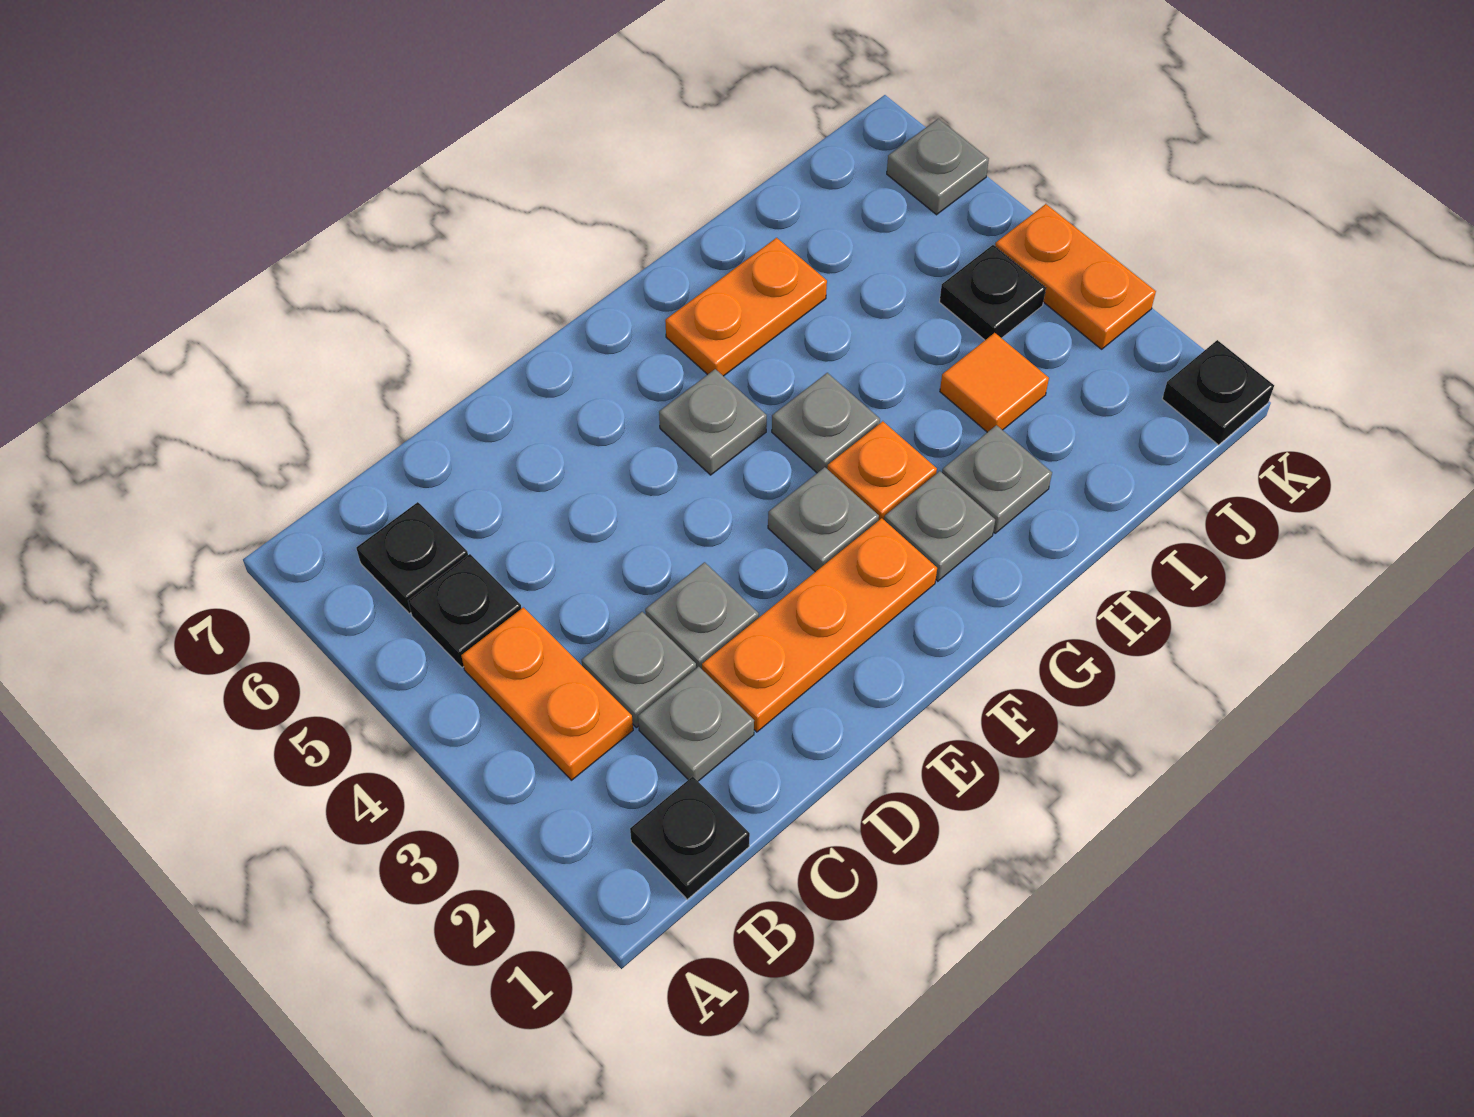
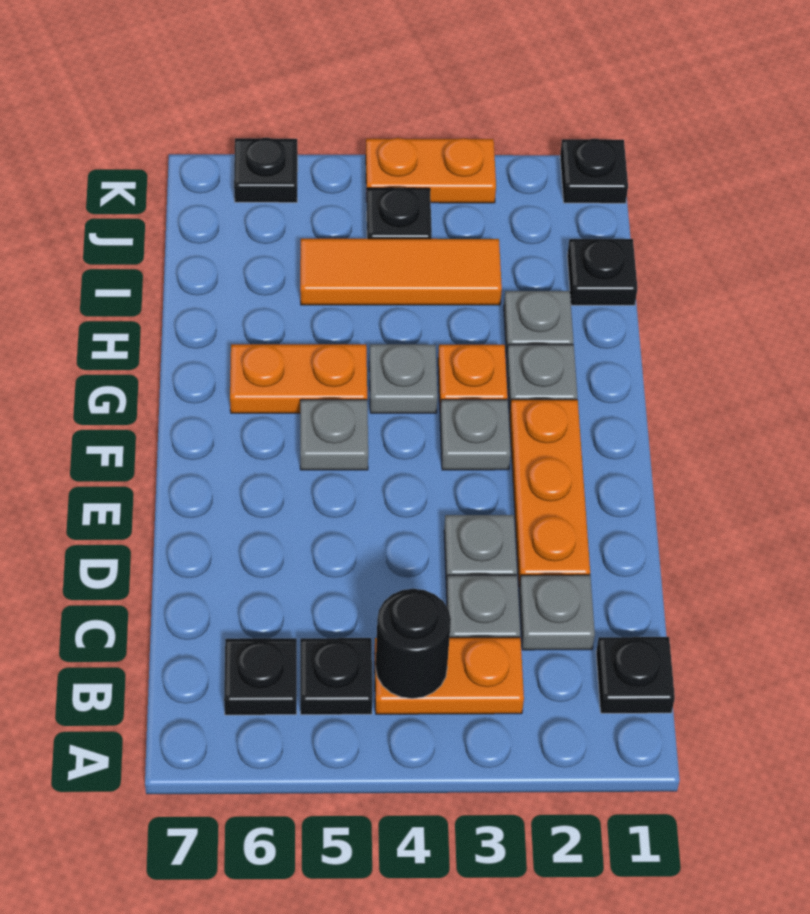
none -> black round brick B4 level 2
orange plate G6:H6 level 1 -> orange plate G5:G6 level 1
none -> black plate I1 level 1
orange tile I3 level 1 -> orange tile I3:I5 level 1
grey plate K6 level 1 -> black plate K6 level 1

